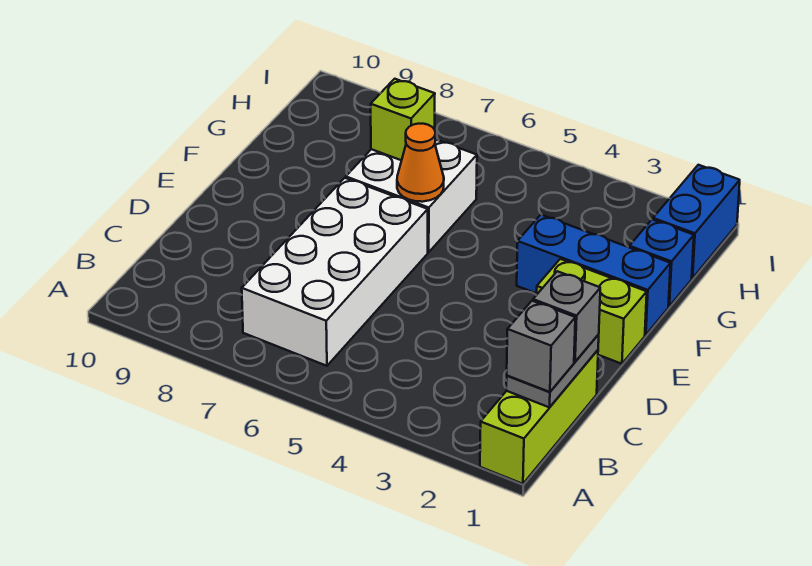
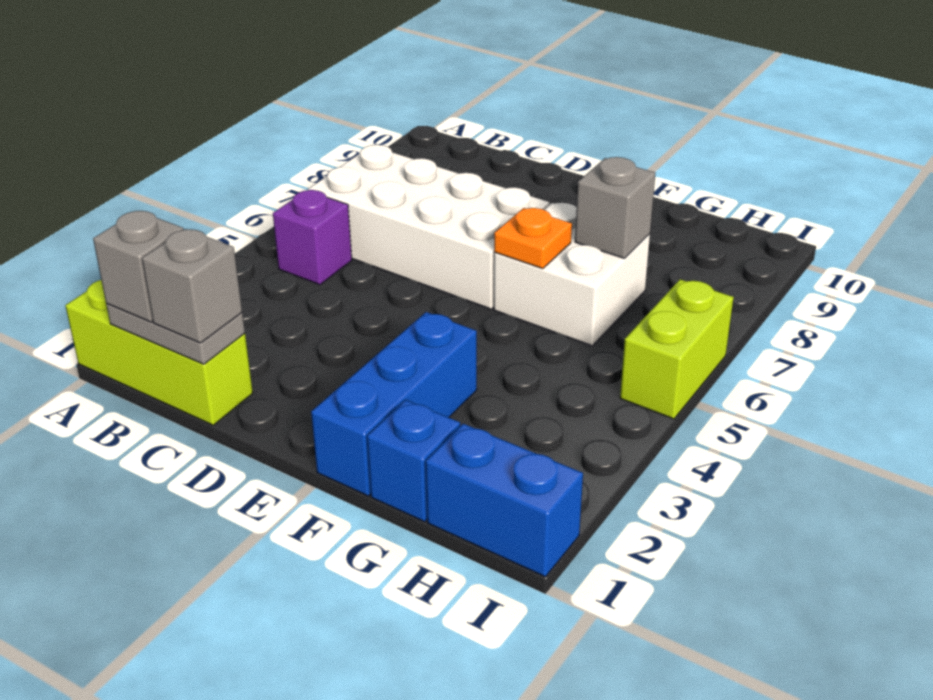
none -> purple brick B5 level 1
lime brick E1:E2 level 1 -> lime brick I5:I6 level 1
orange cone F6 level 2 -> orange plate F6 level 2
lime brick G7 level 2 -> grey brick G7 level 2

